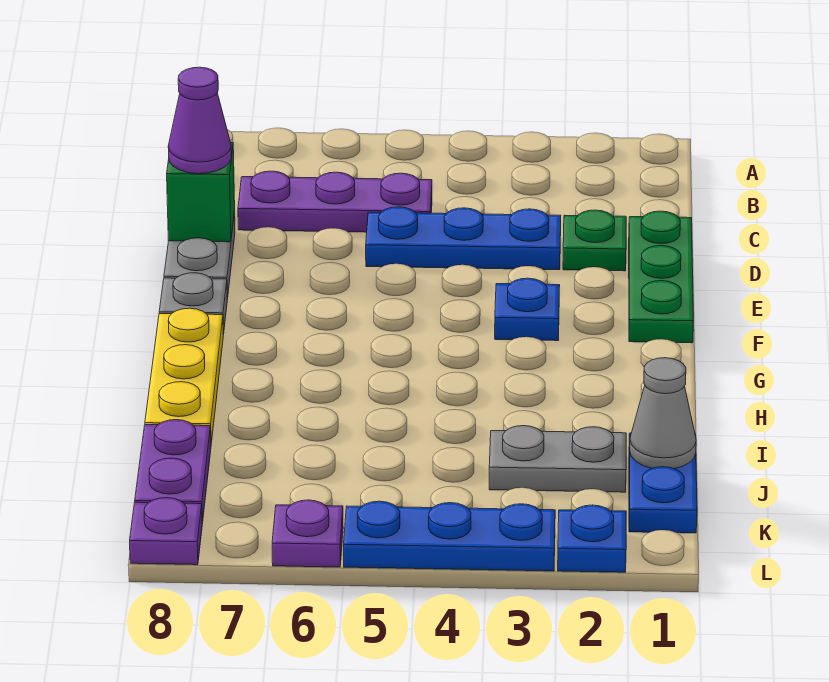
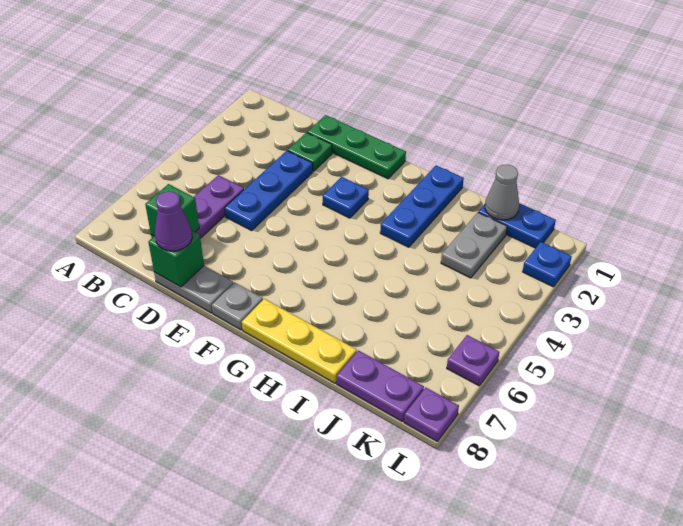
none -> green brick C7 level 2
blue plate L3:L5 level 1 -> blue plate H1:H3 level 1

